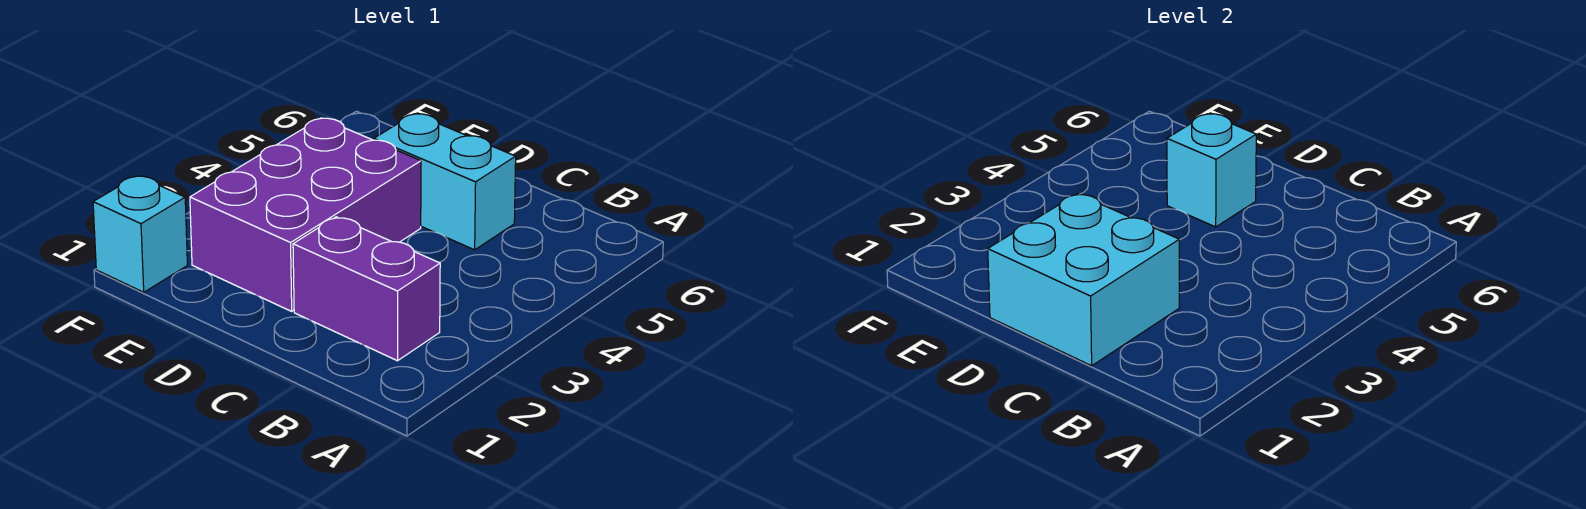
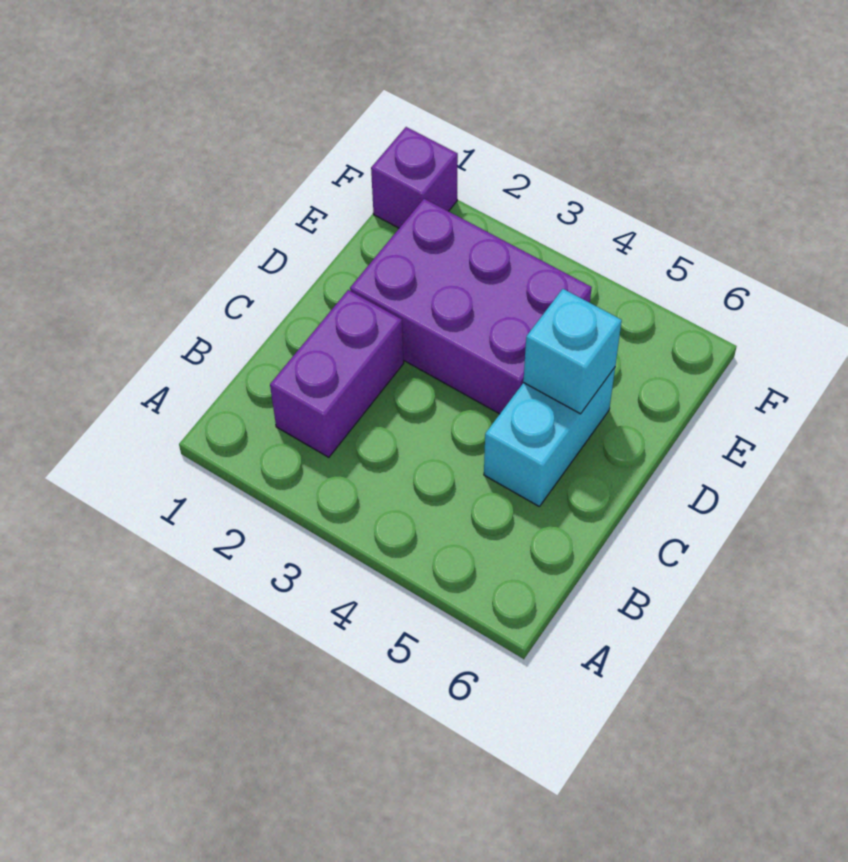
cyan brick C1:D2 level 2 -> none
cyan brick F1 level 1 -> purple brick F1 level 1

